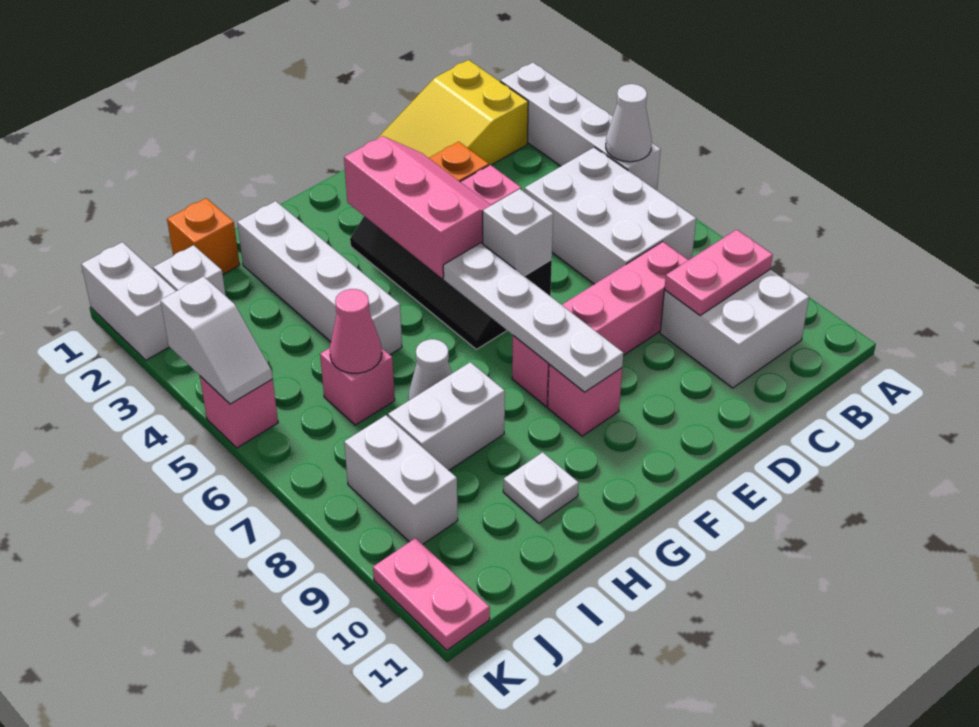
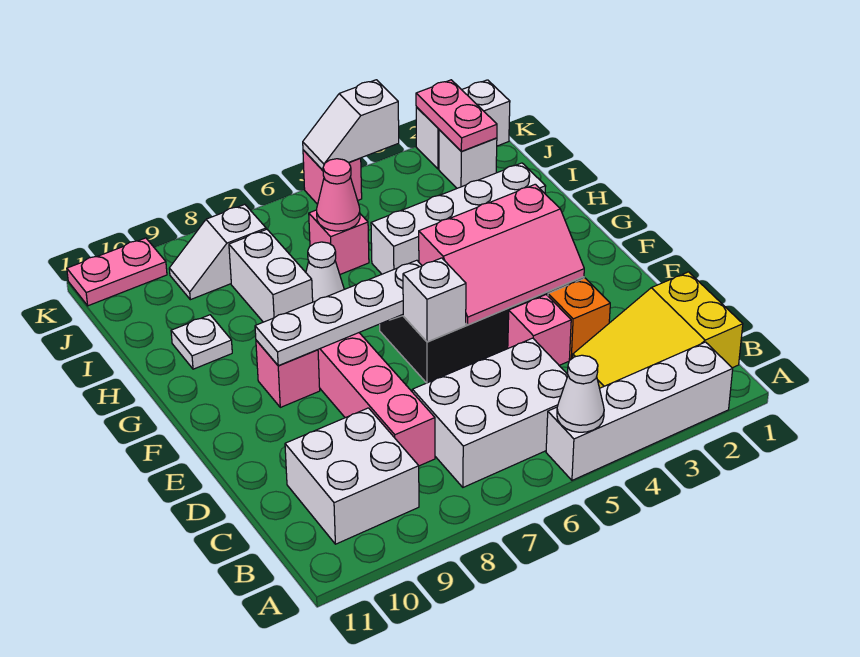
yellow slope B1:D2 level 1 top B -> yellow slope B1:C3 level 1 top 1
pink plate B9:C9 level 2 -> pink plate J2:K2 level 2
orange brick I1 level 1 -> none
white brick J8:J9 level 1 -> white slope J8:J9 level 1 top 8

